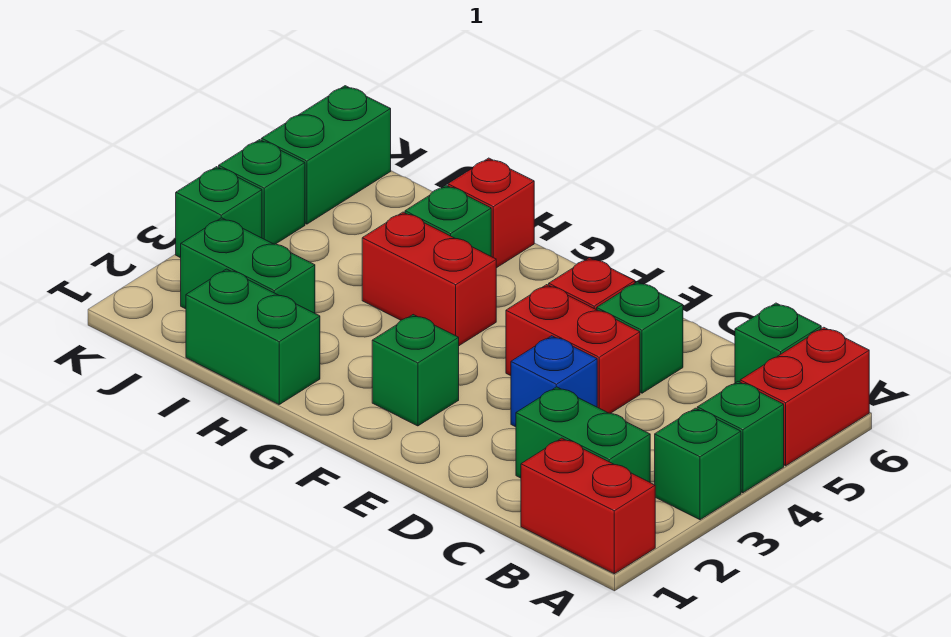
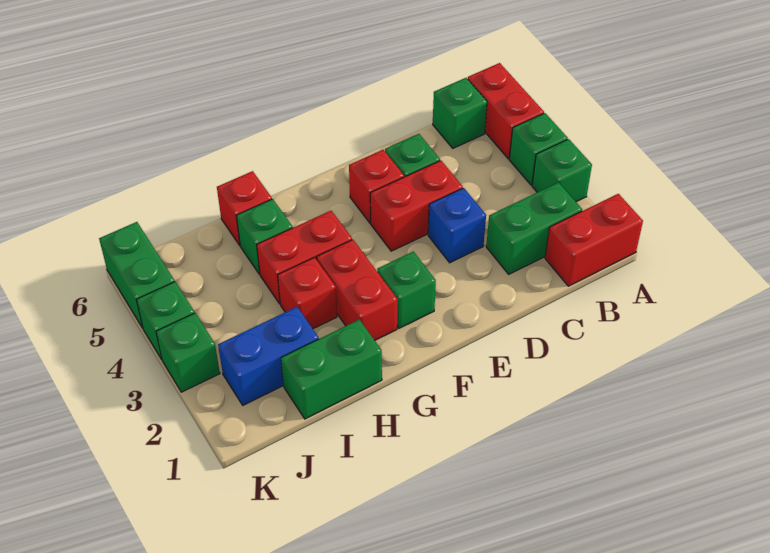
none -> red brick G2:G3 level 1
none -> red brick H3 level 1
green brick I2:J2 level 1 -> blue brick I2:J2 level 1

